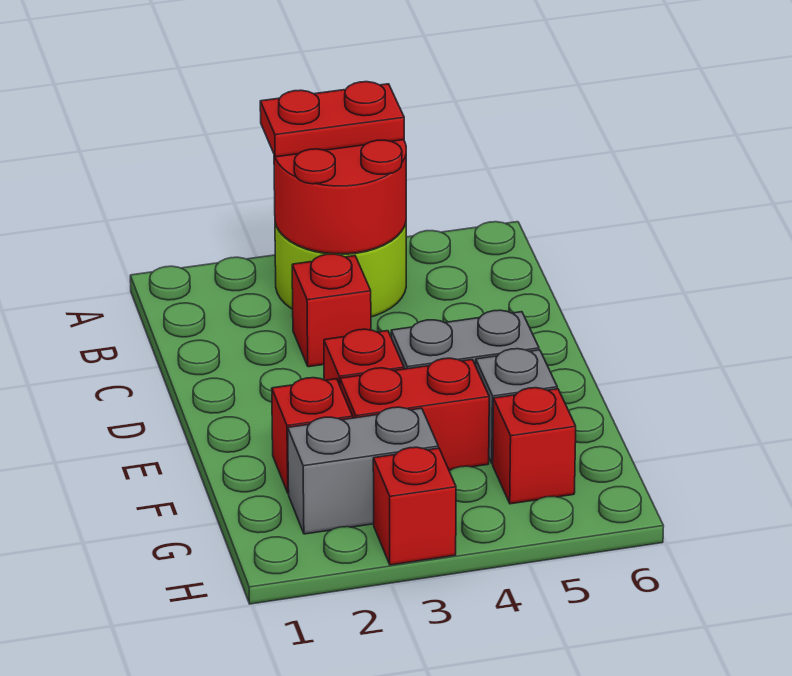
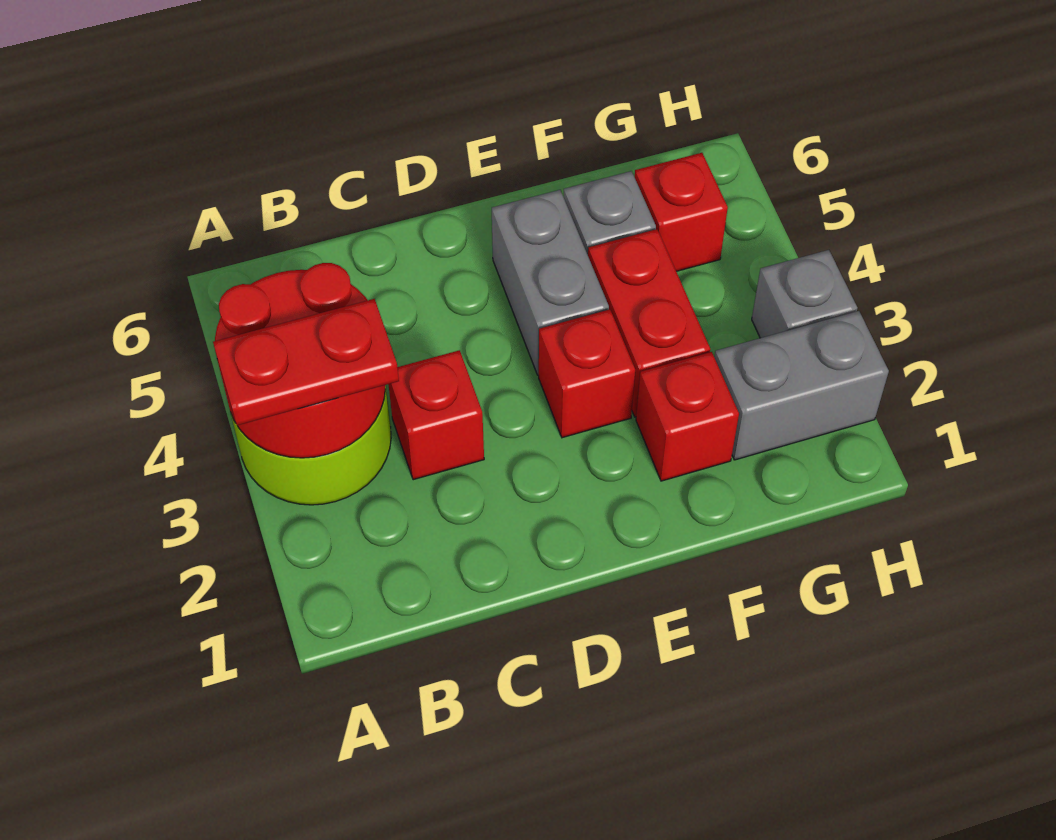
red plate A3:A4 level 3 -> red plate A3:B3 level 3
grey brick G2:G3 level 1 -> grey brick G2:H2 level 1
red brick H3 level 1 -> grey brick H3 level 1

